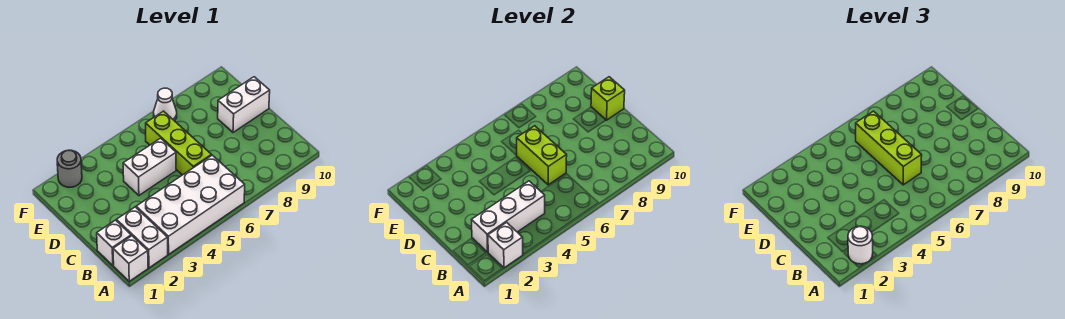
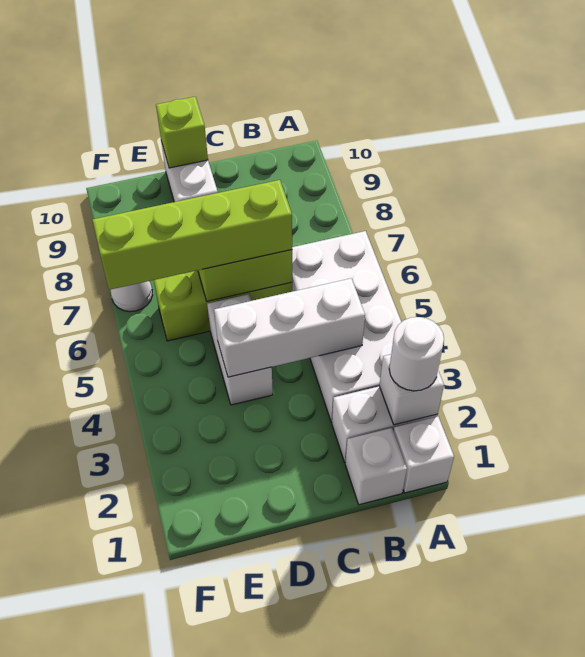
white brick B2:B4 level 2 -> white brick B4:D4 level 2
lime brick C6:E6 level 3 -> lime brick C6:F6 level 3
grey round brick F2 level 1 -> none

